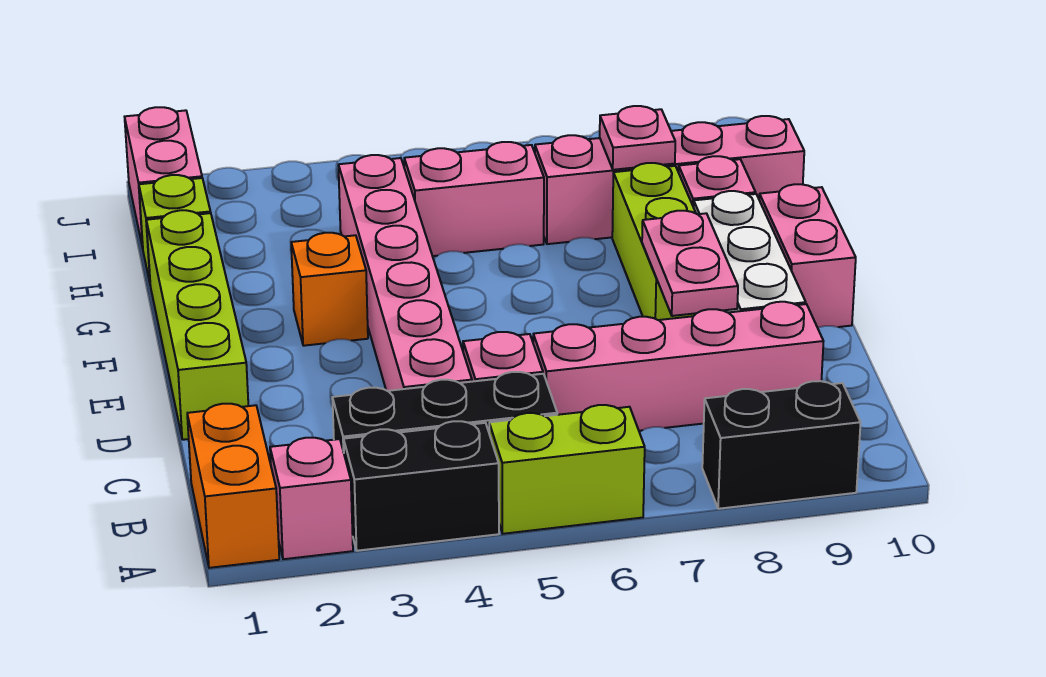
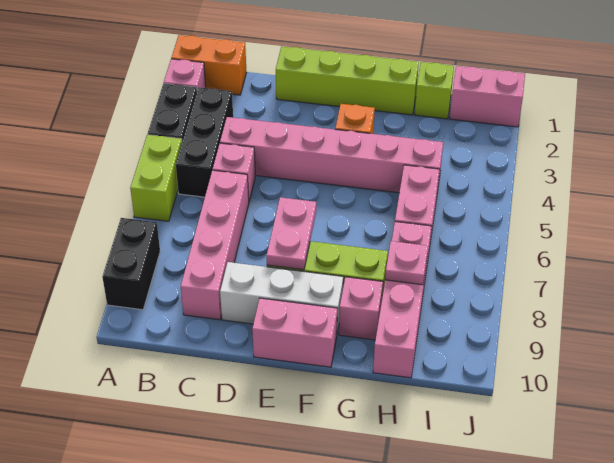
pink plate D8:E8 level 2 -> pink plate E7:E8 level 2

